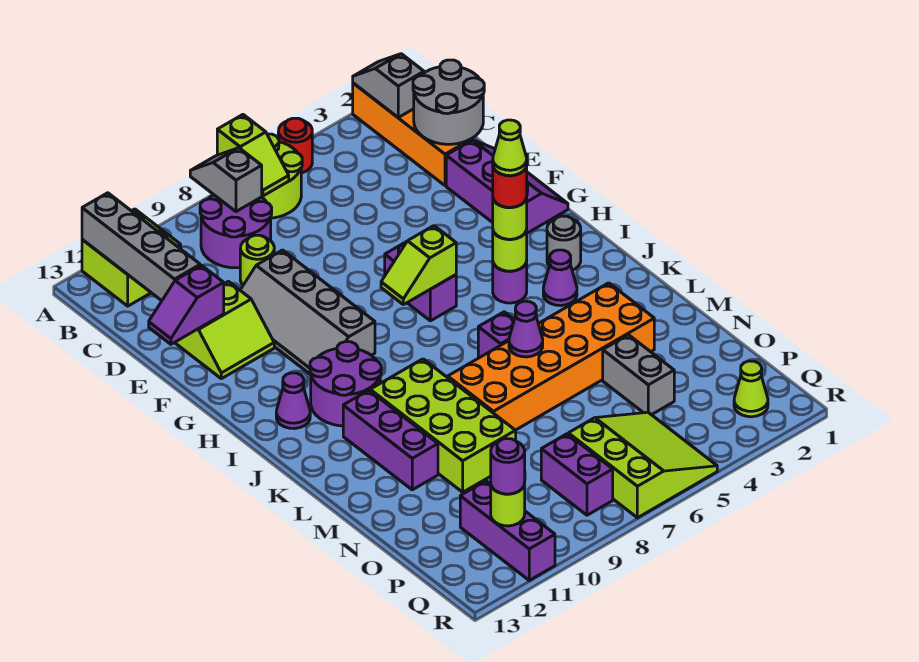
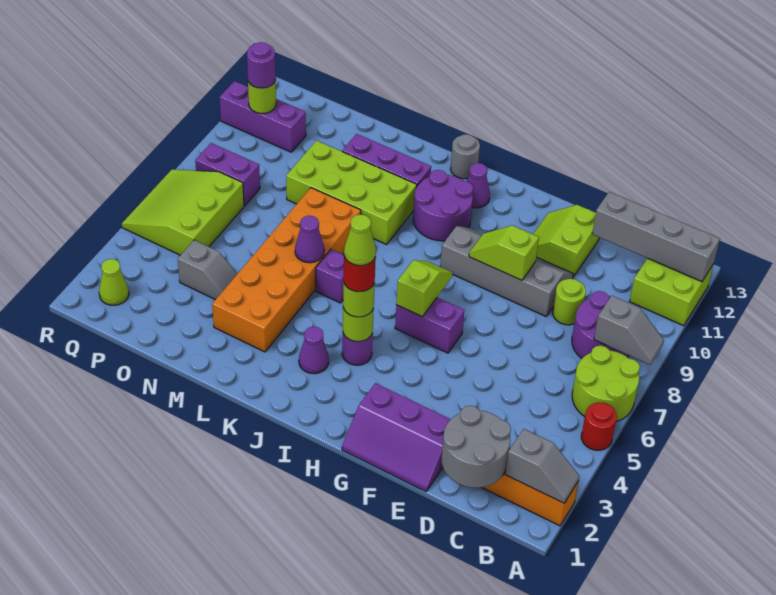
lime slope A7:B7 level 2 top A -> lime slope F9:G9 level 2 top F
purple slope E12:E13 level 2 top 12 -> none
grey round brick I2 level 1 -> grey round brick J13 level 1
grey brick N4:O4 level 1 -> grey slope N4:O4 level 1 top O
lime slope P5:R7 level 1 top 7 -> lime slope P5:R7 level 1 top P

